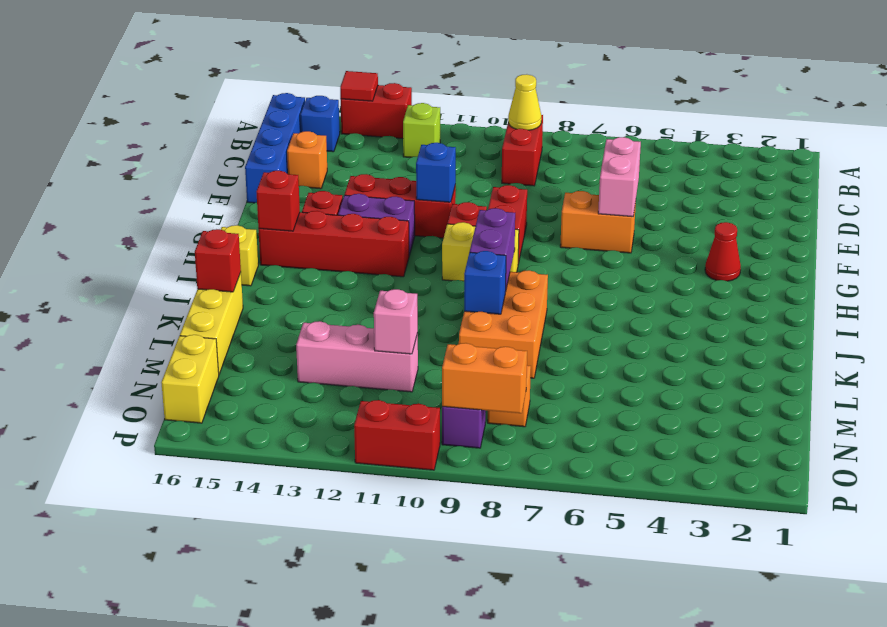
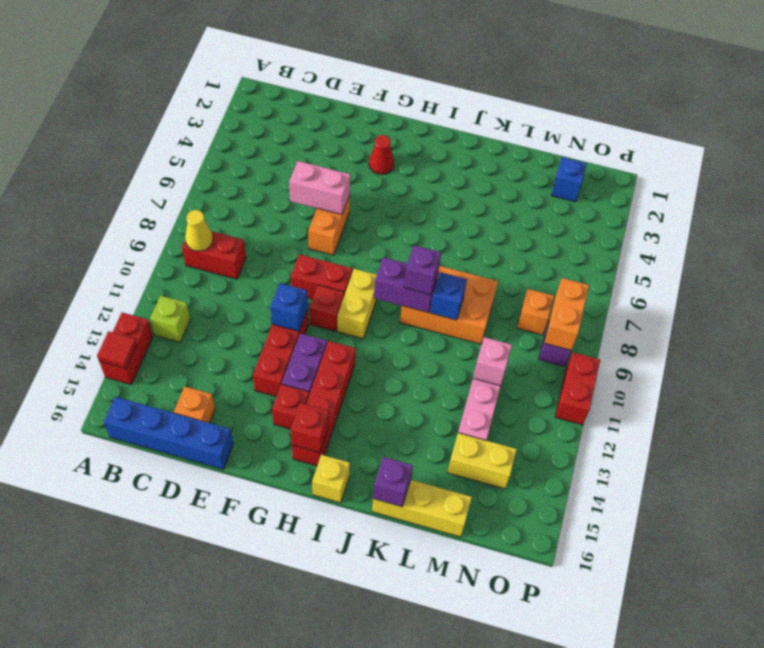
blue brick B15 level 1 -> blue brick N2 level 1
none -> purple brick J9 level 3
red brick K16 level 2 -> purple brick K16 level 2
yellow brick N16:O16 level 1 -> yellow brick M14:N14 level 1

